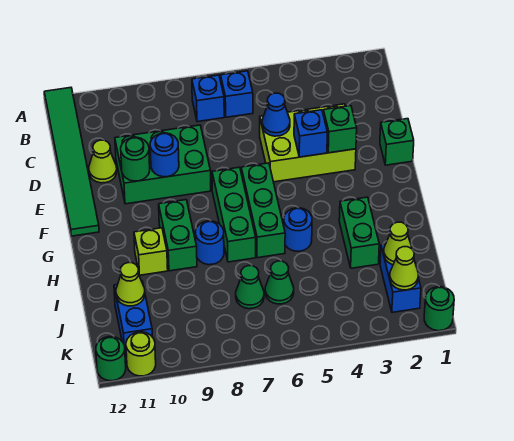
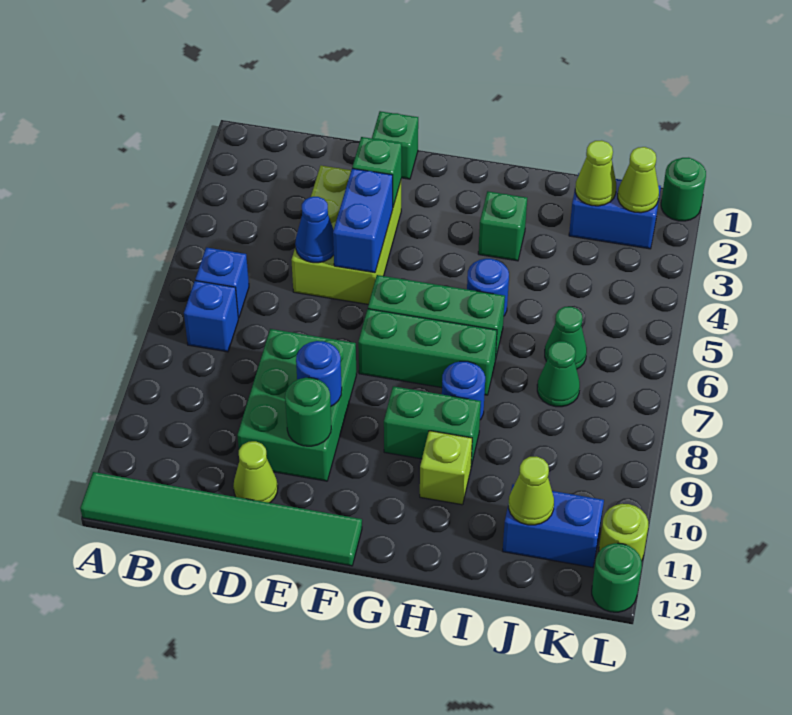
blue brick E4 level 2 -> blue brick E4:E5 level 2
green brick H3:I3 level 1 -> green brick H3 level 1

